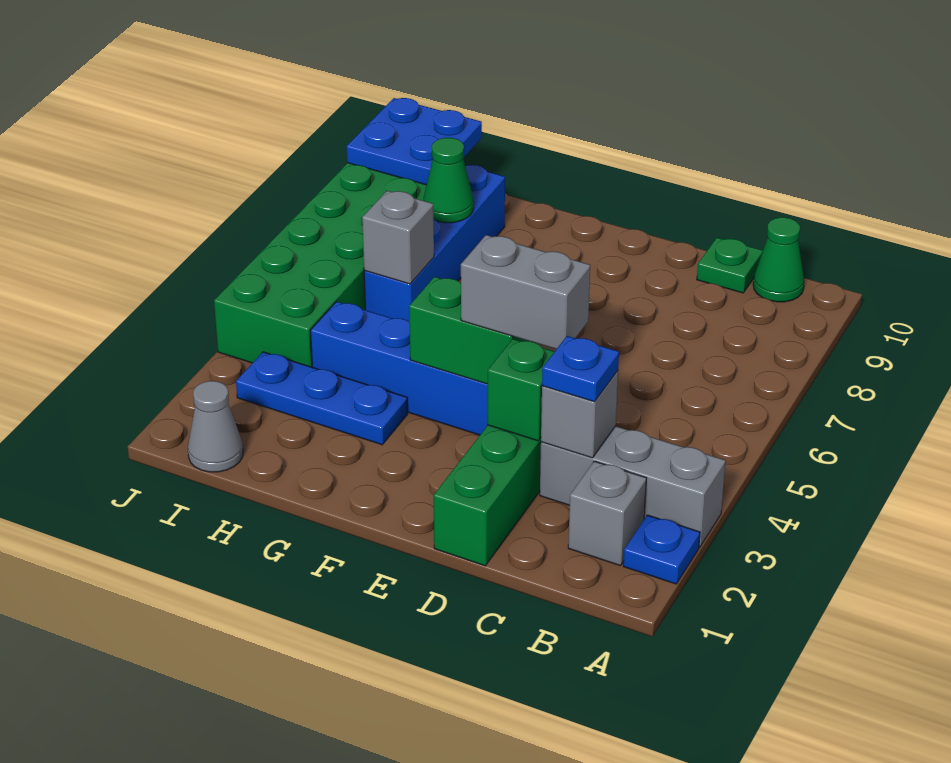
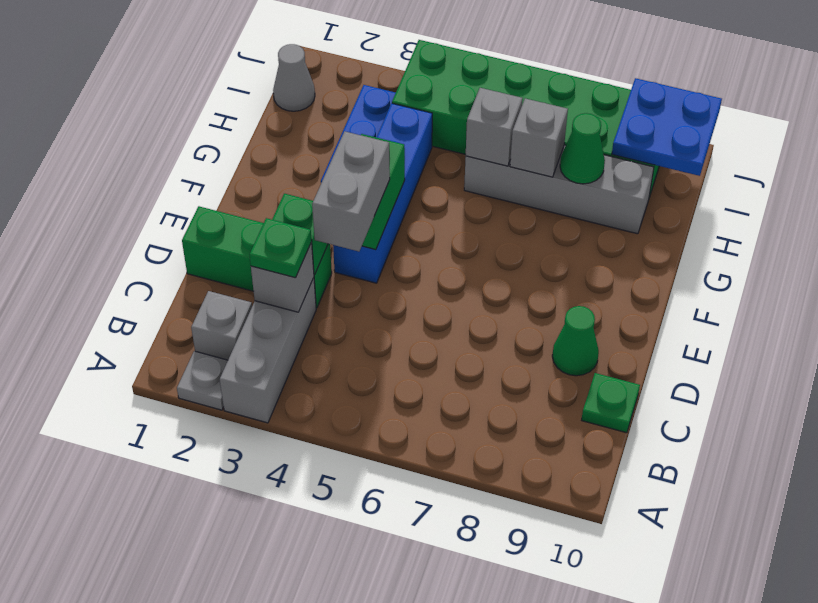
blue plate A2 level 1 -> grey plate A2 level 1
green cone B10 level 1 -> green cone D9 level 1
blue plate C3 level 3 -> green plate C3 level 3
blue brick H6:H9 level 1 -> grey brick H6:H9 level 1
none -> grey brick H7 level 2

